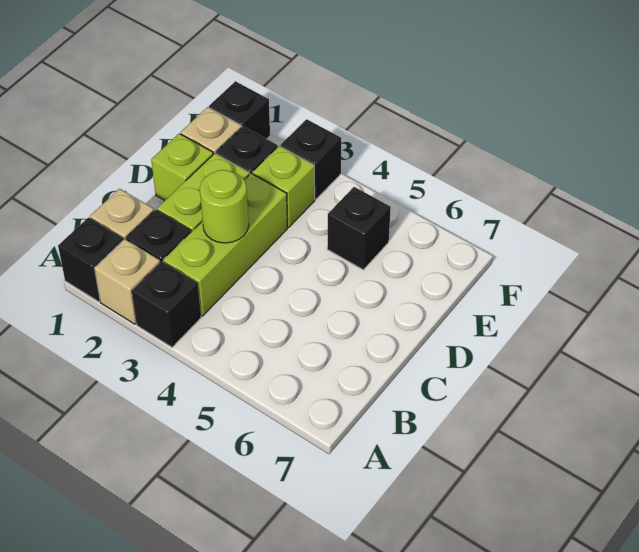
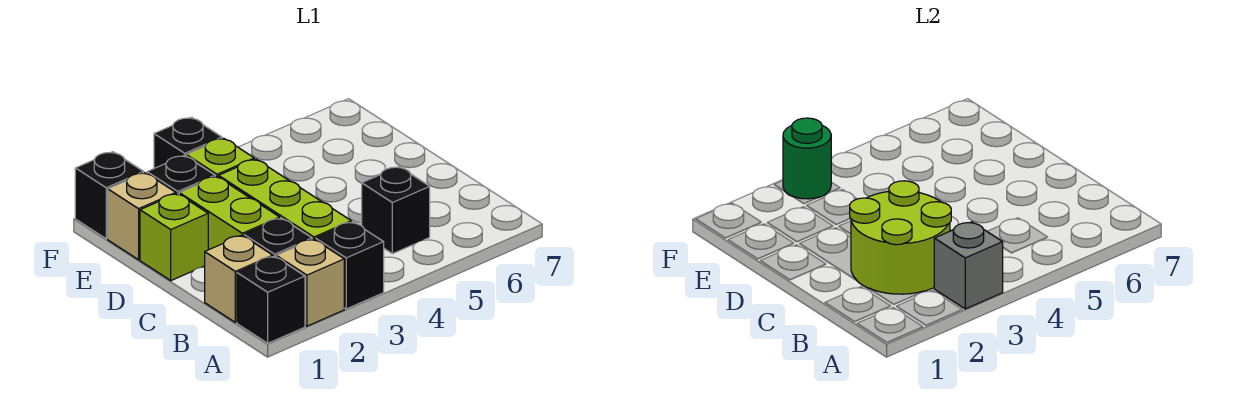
none -> grey brick A3 level 2
lime round brick C3 level 2 -> lime round brick B2:C3 level 2
black brick E5 level 1 -> black brick B5 level 1
none -> green round brick F3 level 2

